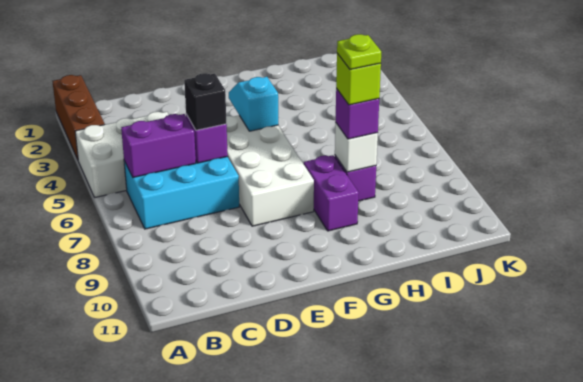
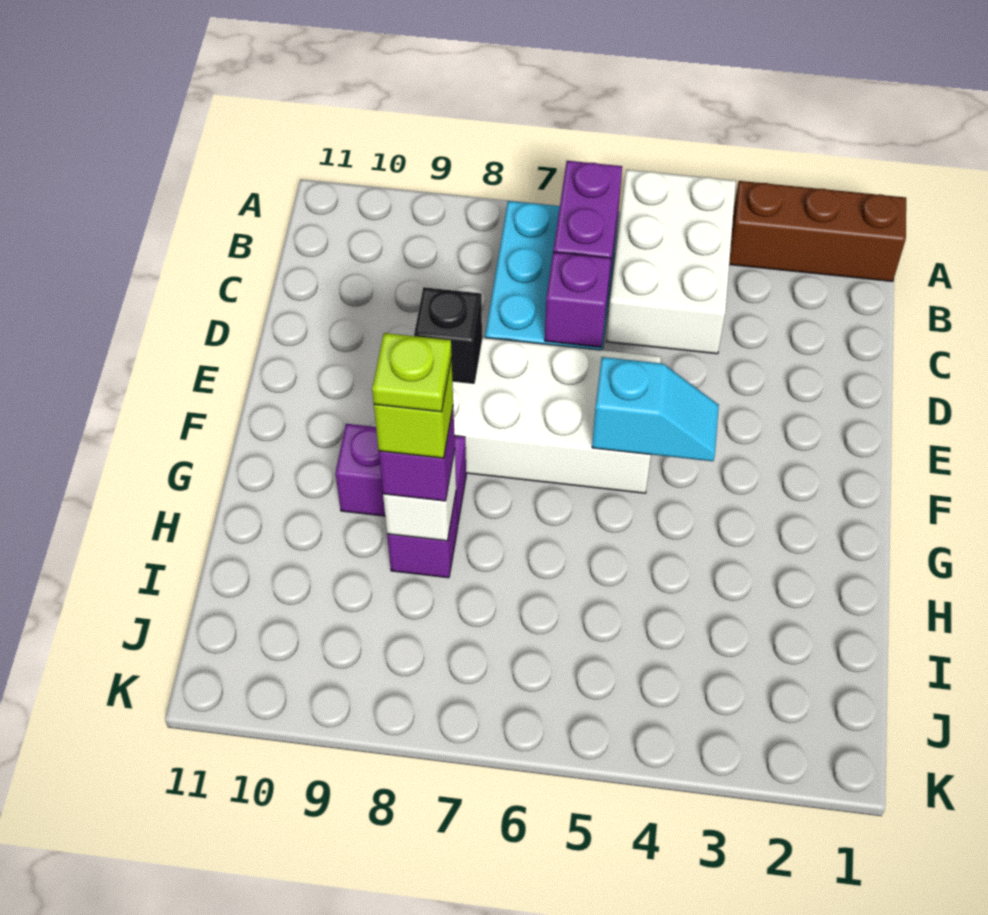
black brick D6 level 3 -> black brick E8 level 2

